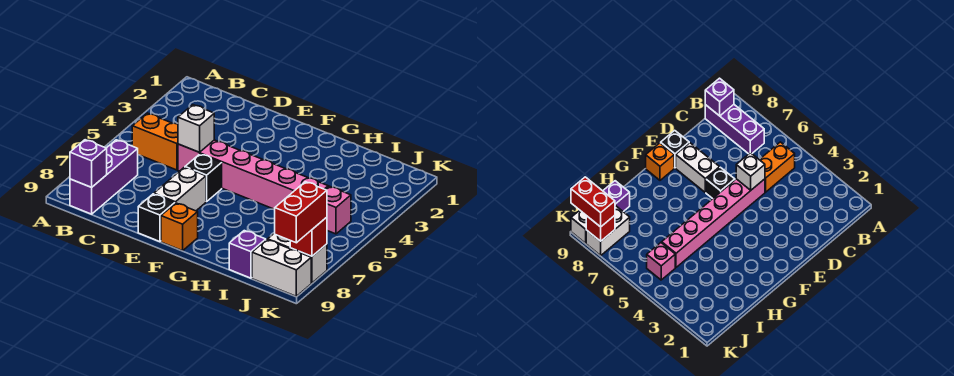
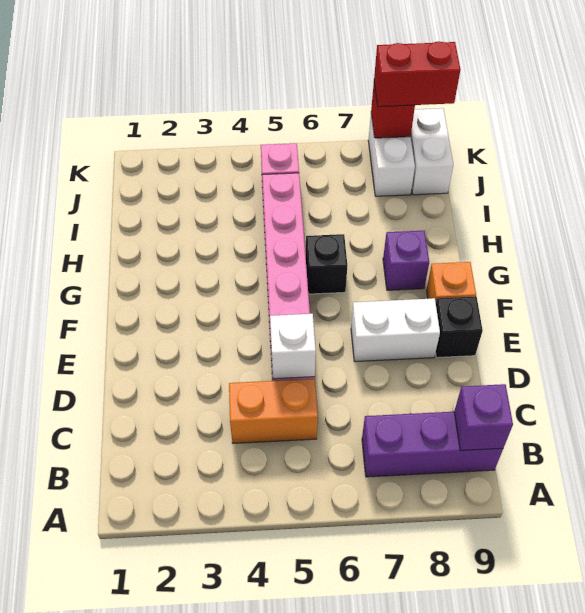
orange brick B5:C5 level 1 -> orange brick C4:C5 level 1
black brick E6 level 1 -> black brick G6 level 1
purple brick I9 level 1 -> purple brick G8 level 1

